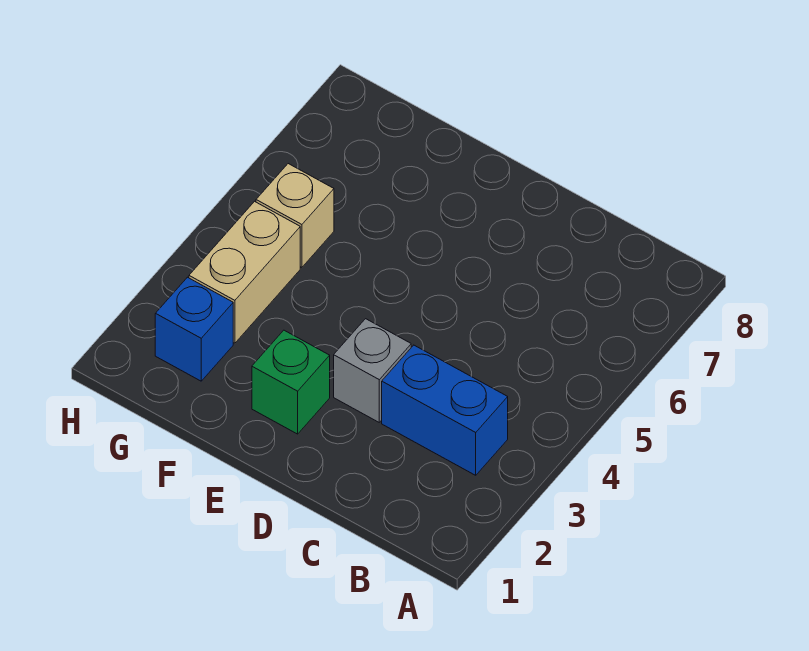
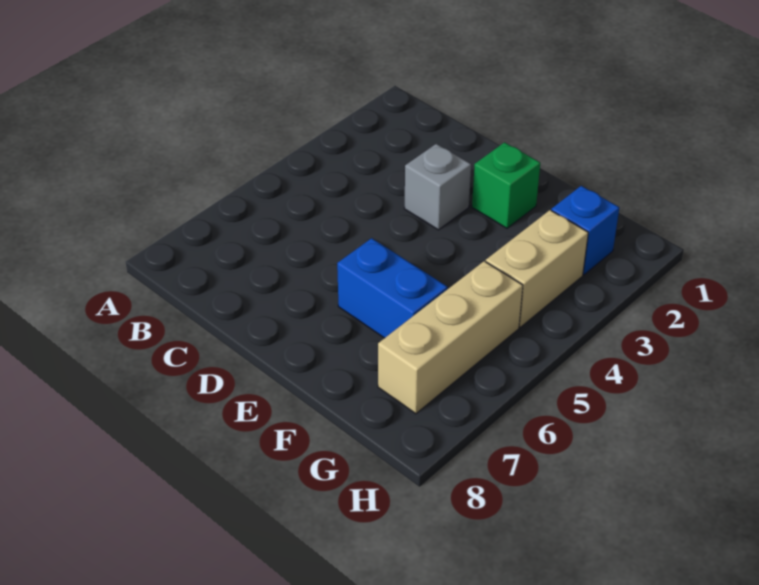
blue brick B3:C3 level 1 -> blue brick E6:F6 level 1
tan brick G5 level 1 -> tan brick G5:G7 level 1

